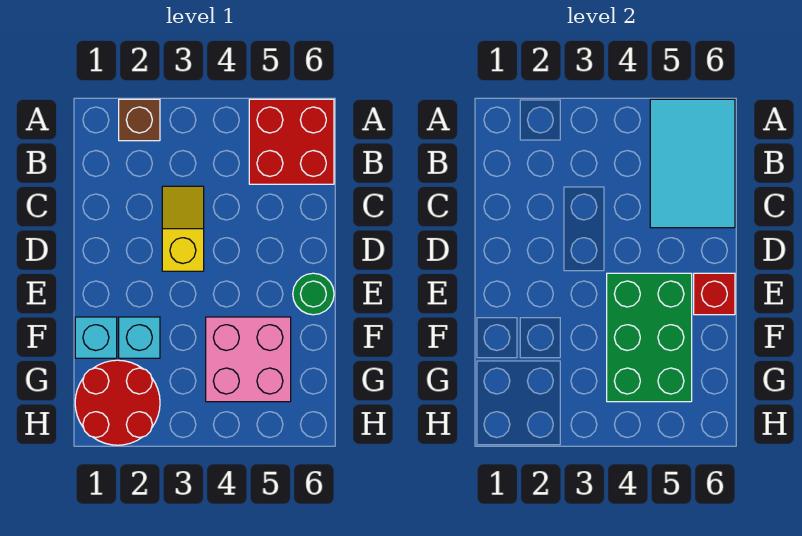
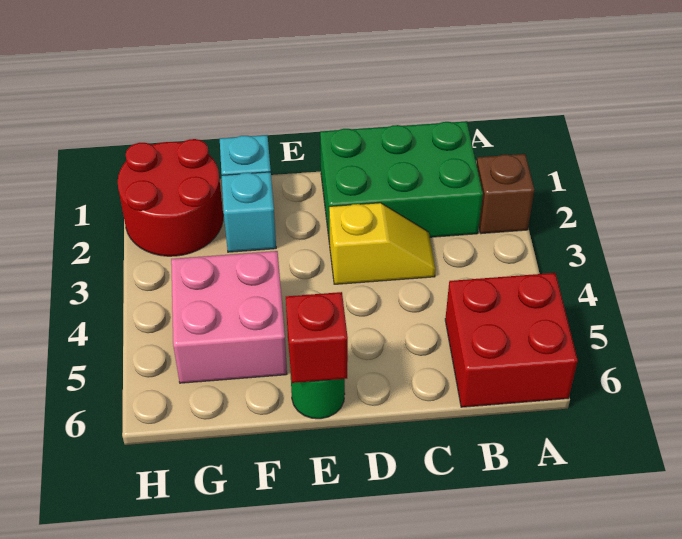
cyan tile A5:C6 level 2 -> none
green brick E4:G5 level 2 -> green brick B1:D2 level 1

